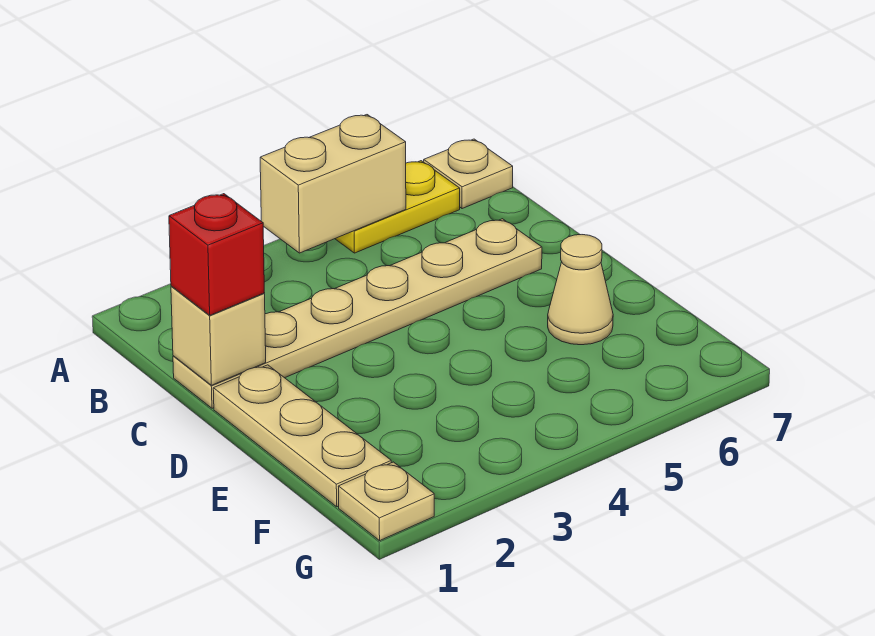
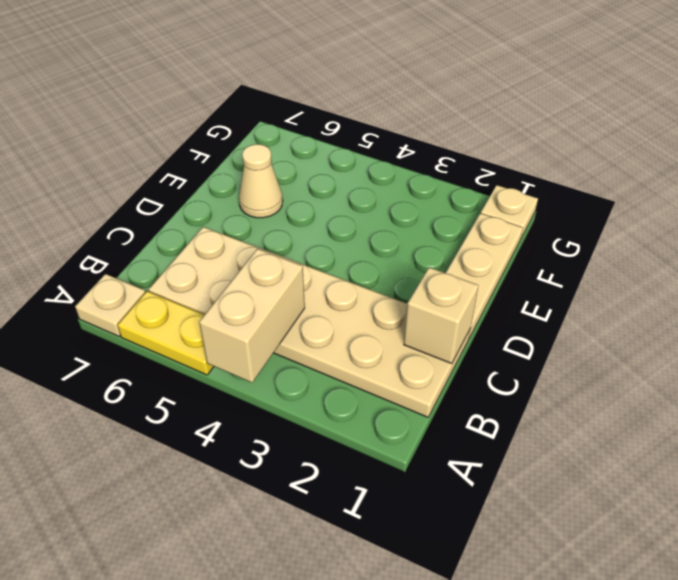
tan brick A4:A5 level 2 -> tan brick A4:B4 level 2
tan plate C1:C6 level 1 -> tan plate B1:C6 level 1
red brick C1 level 3 -> none

